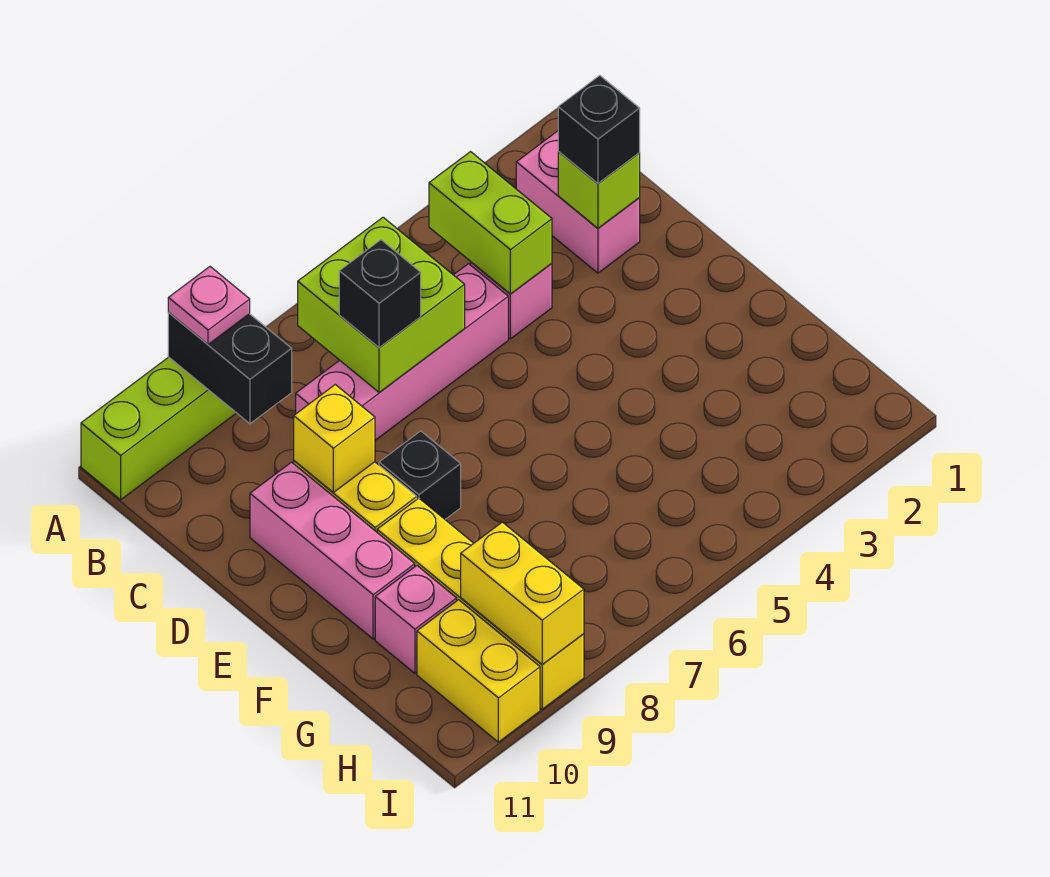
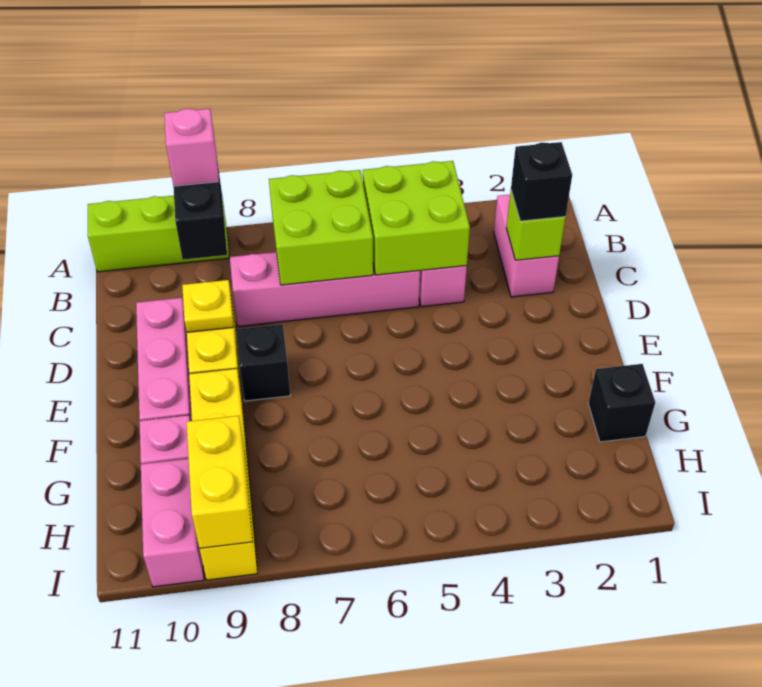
pink plate A9 level 3 -> pink brick A9 level 3
lime brick B4:C4 level 2 -> lime brick B4:C5 level 2
black brick C7 level 3 -> black brick G1 level 1
yellow brick D9 level 2 -> yellow plate D9 level 2
yellow brick H10:I10 level 1 -> pink brick H10:I10 level 1

